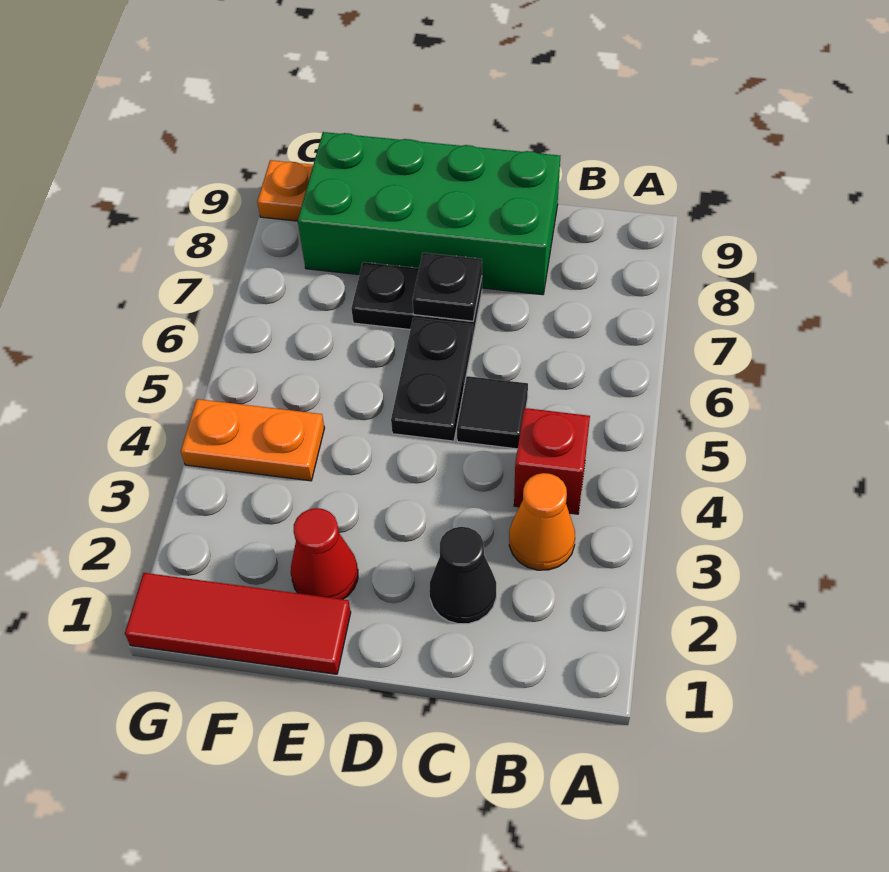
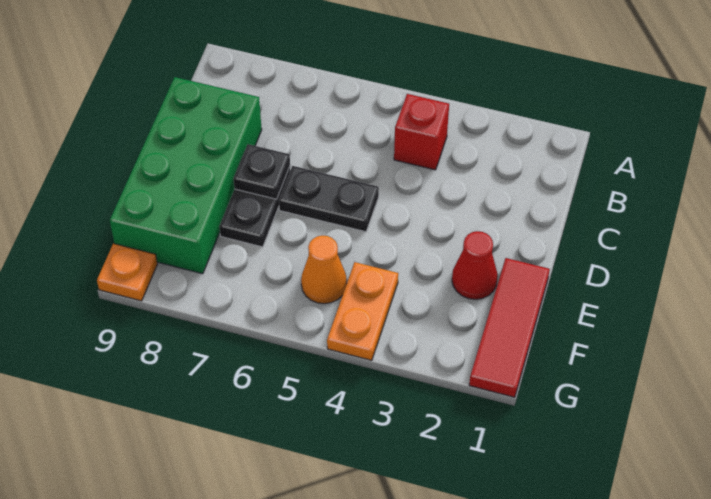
orange cone B3 level 1 -> orange cone F5 level 1
black cone C2 level 1 -> none
black tile C5 level 1 -> none

